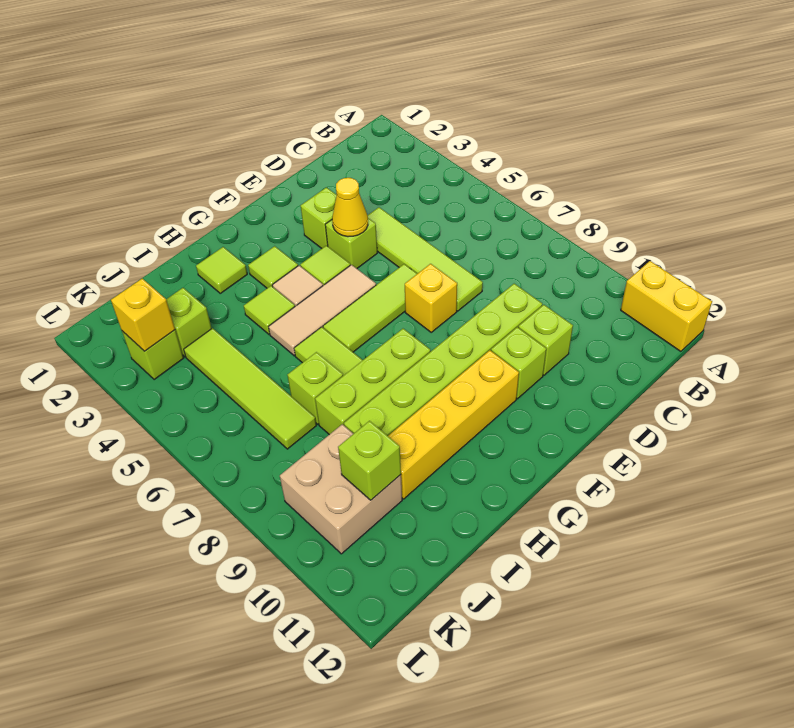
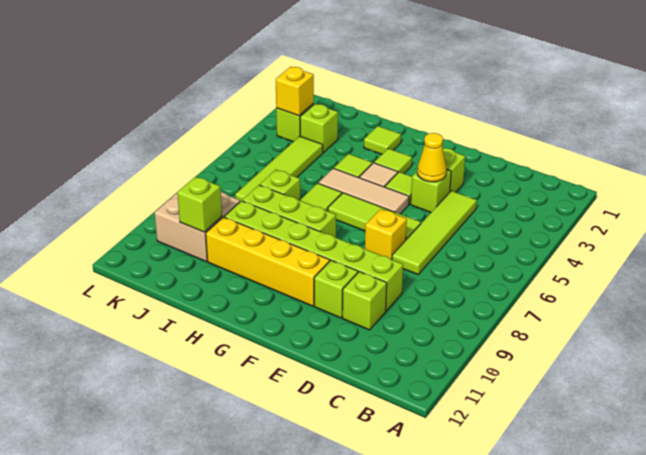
yellow brick A11:A12 level 1 -> none

